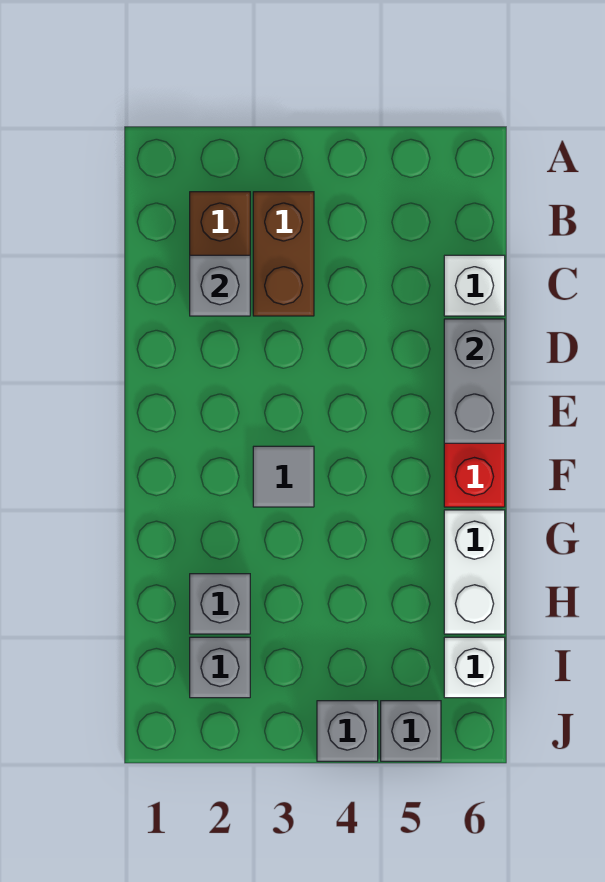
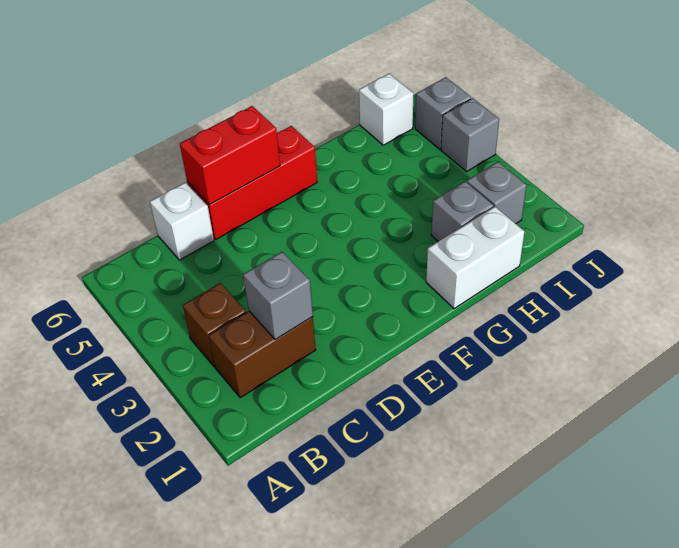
brown brick B3:C3 level 1 -> brown brick B3 level 1
grey brick D6:E6 level 2 -> red brick D6:E6 level 2
grey tile F3 level 1 -> none
white brick G6:H6 level 1 -> white brick G1:H1 level 1

